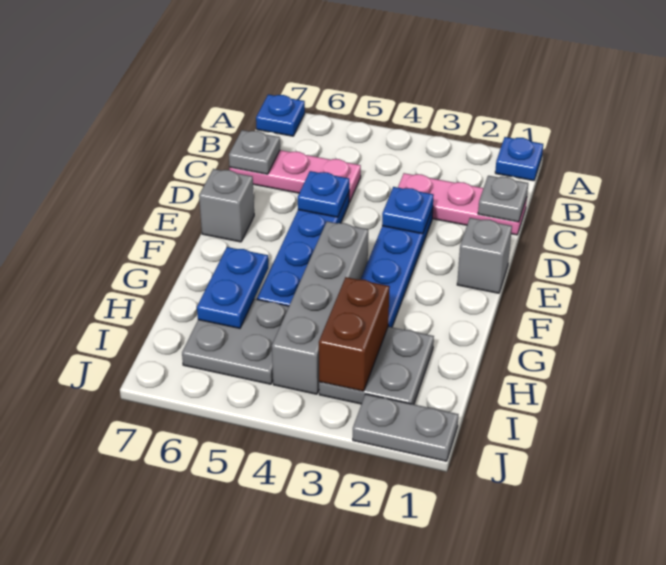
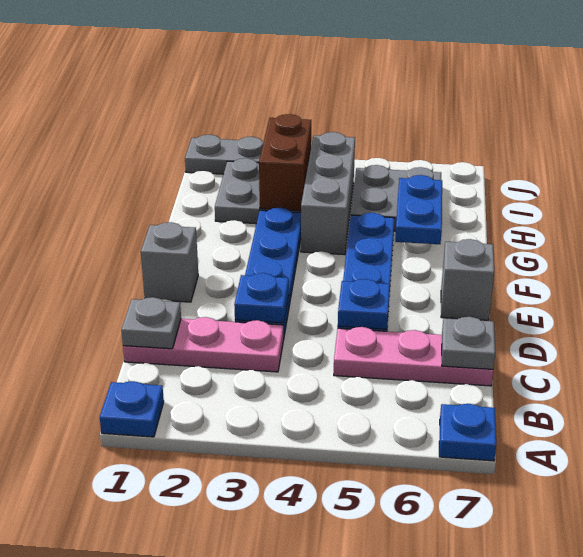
grey brick F4:I4 level 1 -> grey brick G4:I4 level 1

